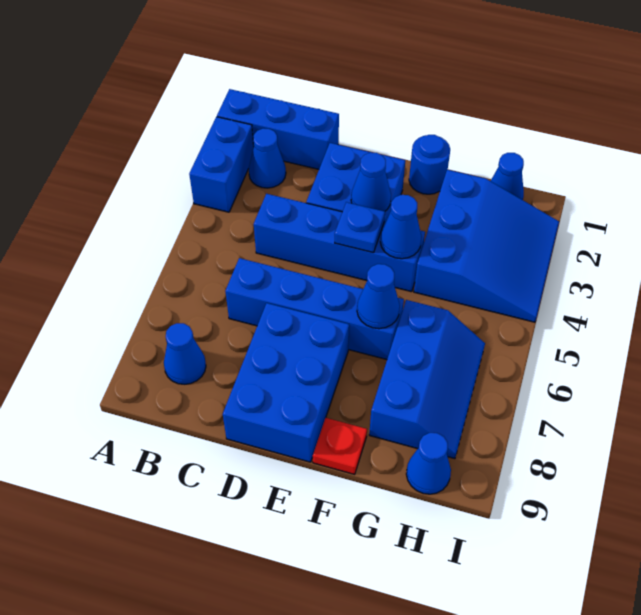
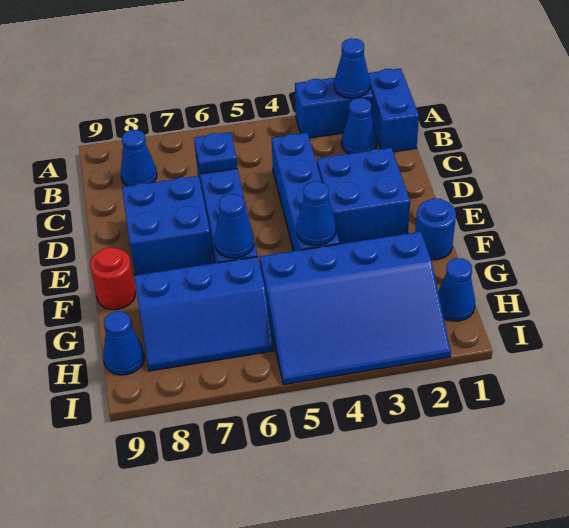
blue brick A1:C1 level 1 -> blue brick A1:B1 level 1
blue brick D7:E9 level 1 -> blue brick D7:E8 level 1
blue cone E3 level 2 -> blue cone A2 level 2
blue plate E4 level 2 -> blue plate C6 level 2
red plate F9 level 1 -> red round brick F9 level 1
blue slope G2:I4 level 1 top G -> blue slope G2:I5 level 1 top G

